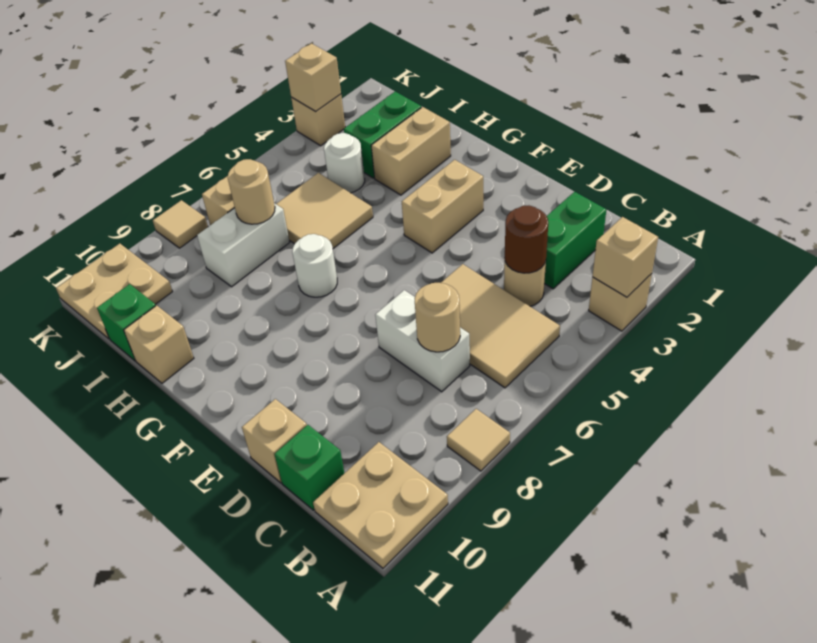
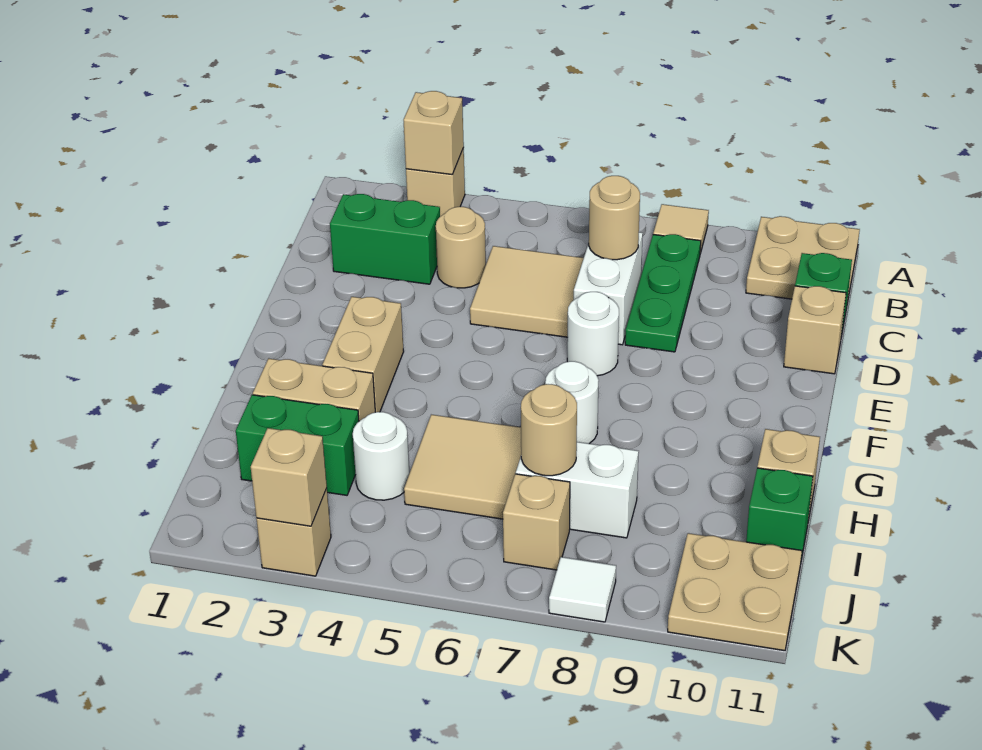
tan tile B5:D6 level 1 -> tan tile C5:D6 level 1
none -> green plate B8:D8 level 1
brown round brick C4 level 2 -> none
none -> white round brick E7 level 1
tan brick F3:F4 level 1 -> tan brick F3:G3 level 1
tan tile K8 level 1 -> white tile K8 level 1

